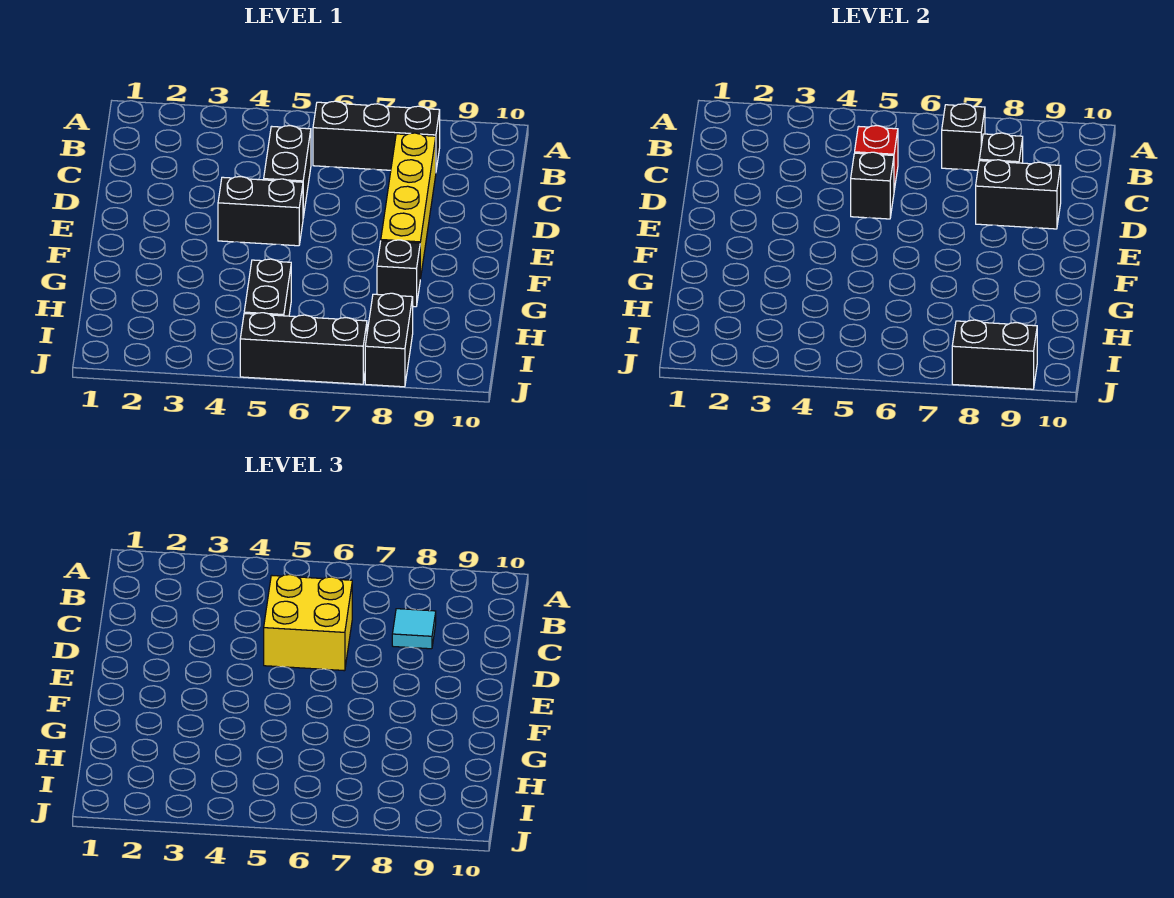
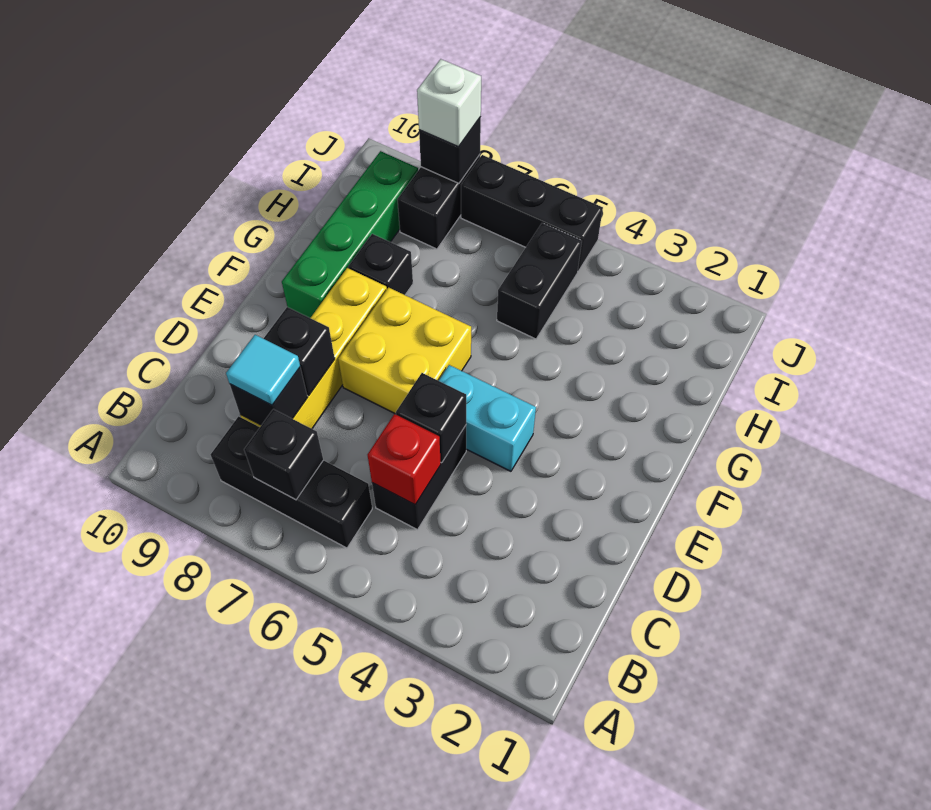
yellow brick C5:D6 level 3 -> yellow brick E6:F7 level 1
black brick D8:D9 level 2 -> black brick D8 level 2
black brick E4:E5 level 1 -> cyan brick E4:E5 level 1
none -> green brick F9:I9 level 1
black brick J8:J9 level 2 -> black brick J8 level 2
none -> white brick J8 level 3

